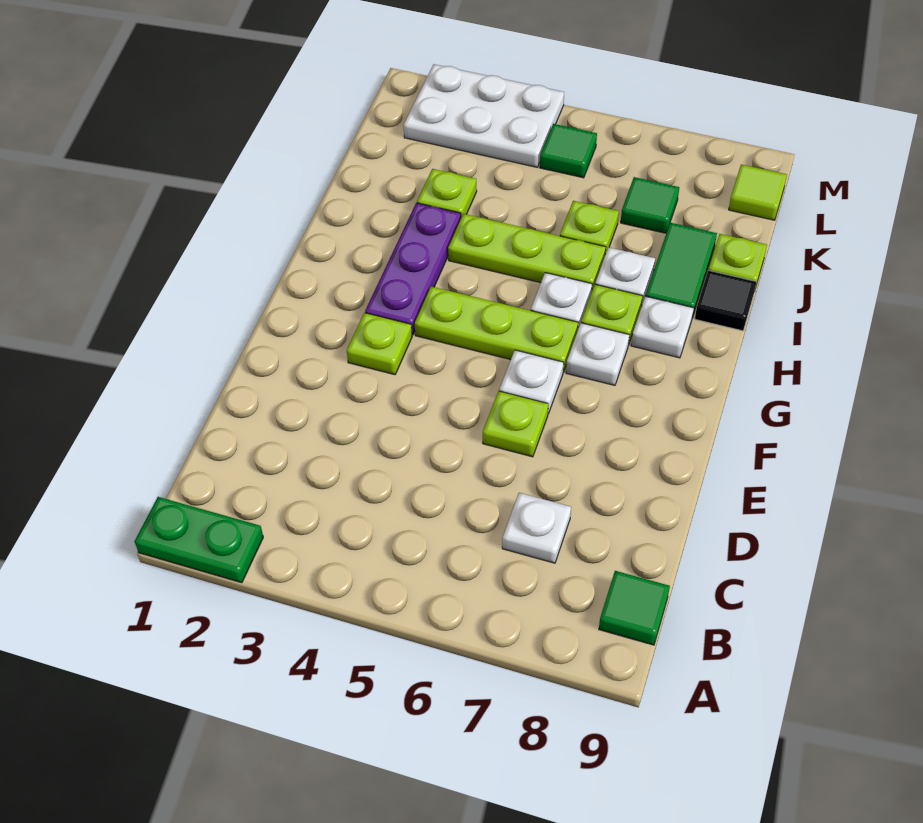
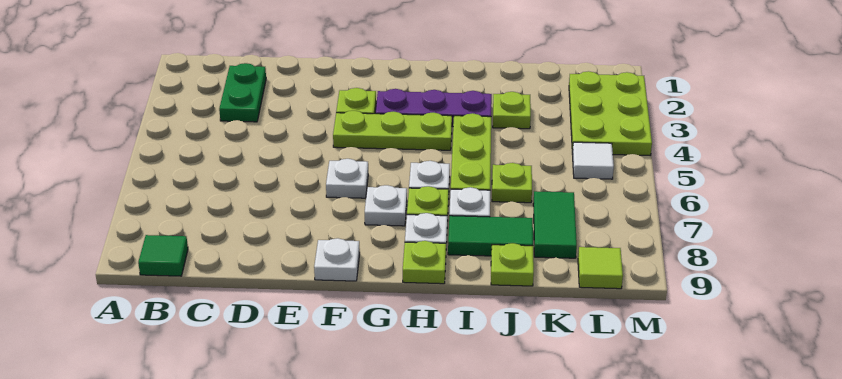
green plate A1:A2 level 1 -> green plate C2:C3 level 1
white plate C7 level 1 -> white plate F9 level 1
lime plate E6 level 1 -> lime plate H9 level 1
lime plate G4:G6 level 1 -> lime plate F4:H4 level 1
black tile I9 level 1 -> none
green tile K7 level 1 -> green tile K7:K8 level 1
white plate L2:M4 level 1 -> lime plate L2:M4 level 1
green tile L5 level 1 -> white tile L5 level 1

